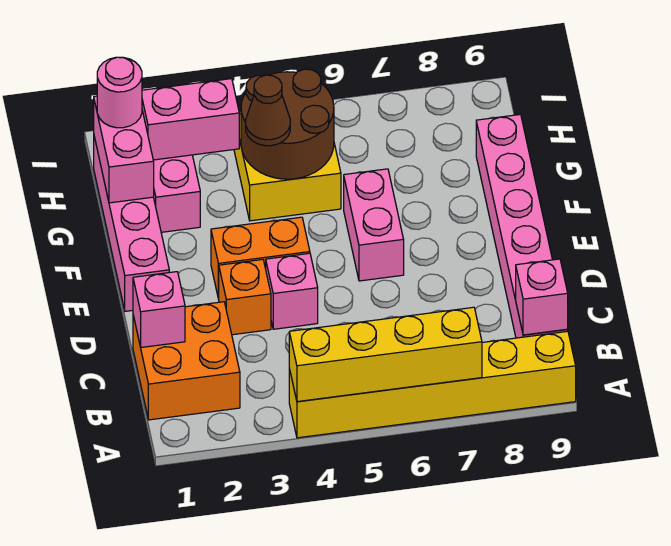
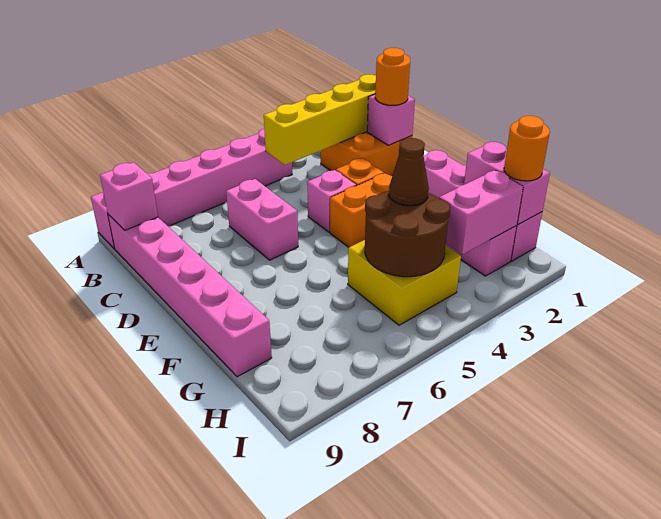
yellow brick A4:A9 level 1 -> pink brick A4:A9 level 1
yellow brick A4:A7 level 2 -> yellow brick B1:B4 level 2
none -> orange round brick C1 level 3
pink brick E6:F6 level 1 -> pink brick C6:D6 level 1
pink round brick H1 level 3 -> orange round brick H1 level 3

